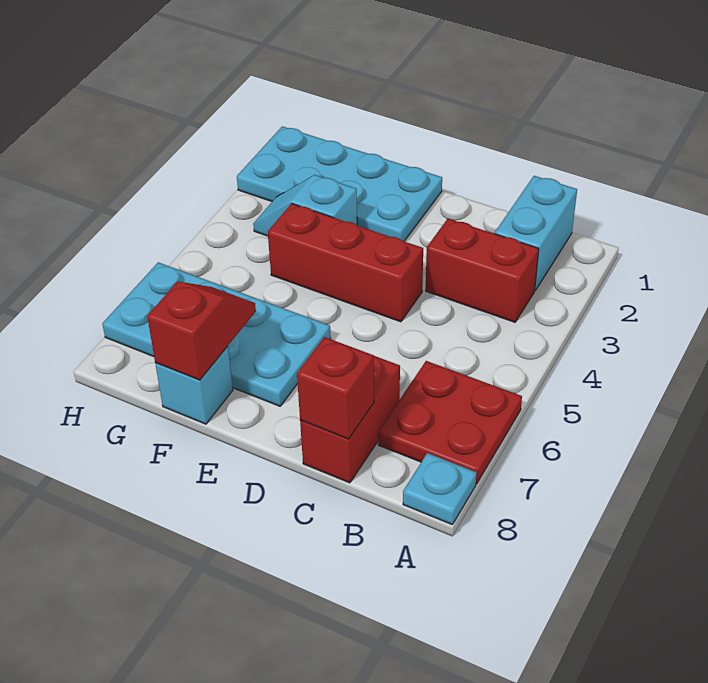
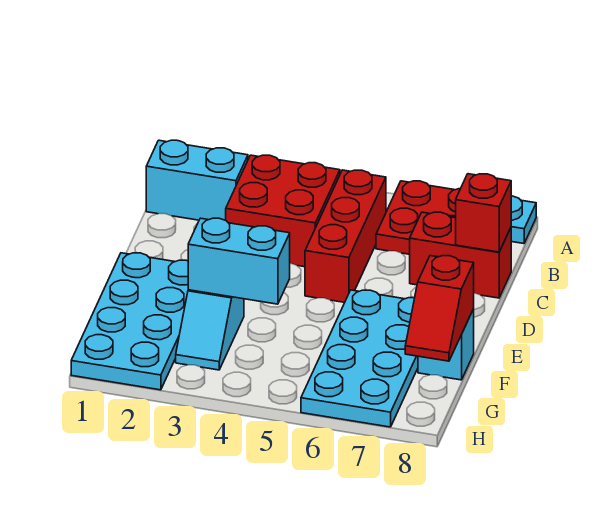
red brick B3:C3 level 1 -> red brick B3:C4 level 1
red brick D4:F4 level 1 -> red brick B5:D5 level 1
none -> cyan brick F3:F4 level 2
red slope F7:F8 level 2 top 8 -> red slope F8:G8 level 2 top F

